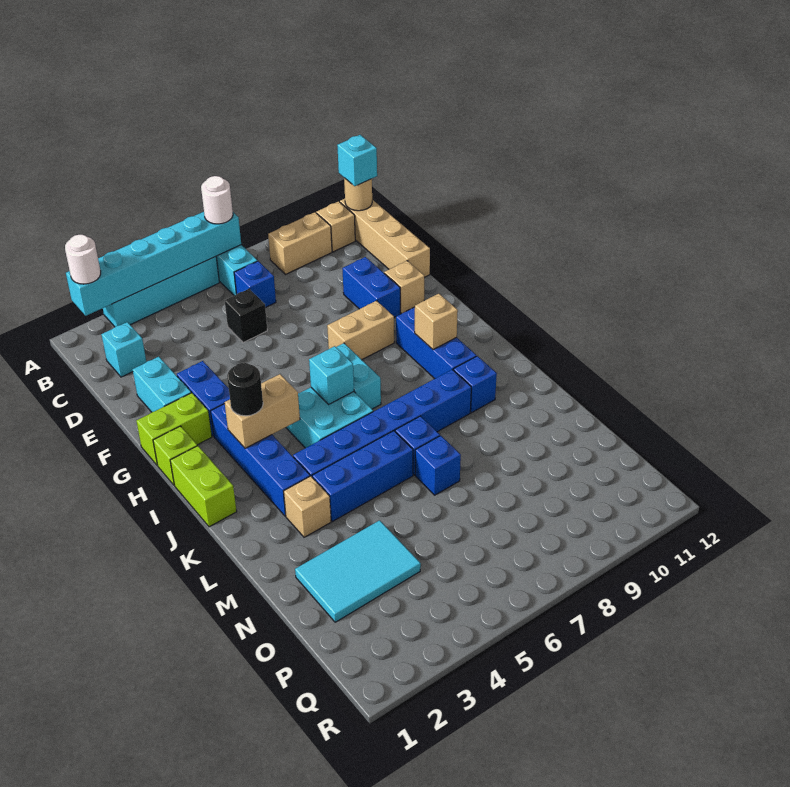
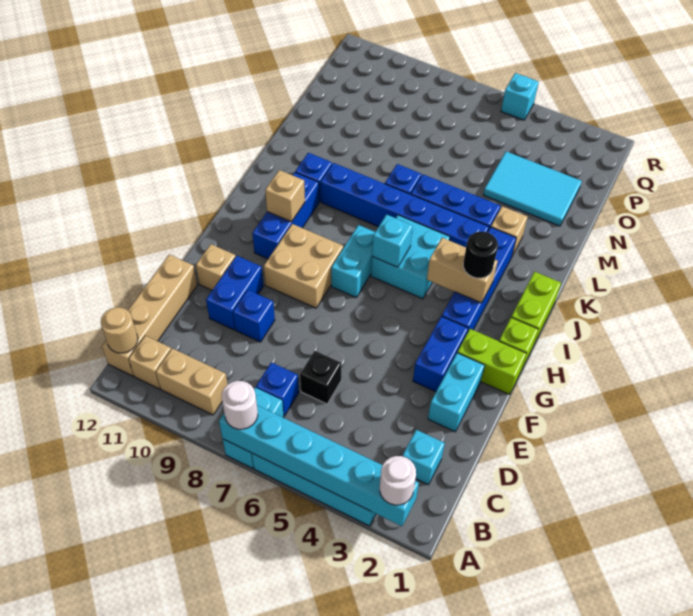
cyan brick B12 level 3 -> cyan brick R5 level 1
tan brick G8:G9 level 1 -> tan brick G8:H9 level 1
blue brick M7 level 1 -> blue brick E9 level 1

